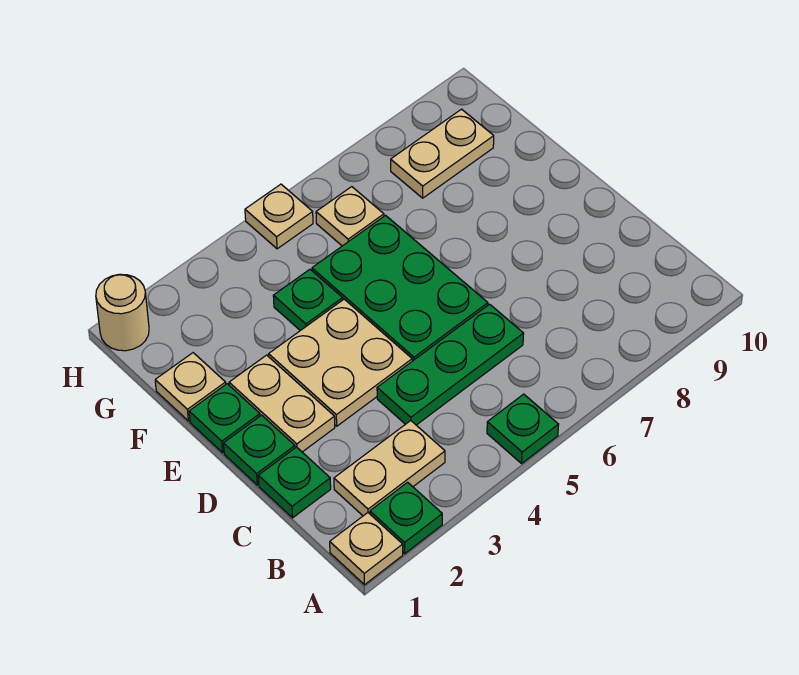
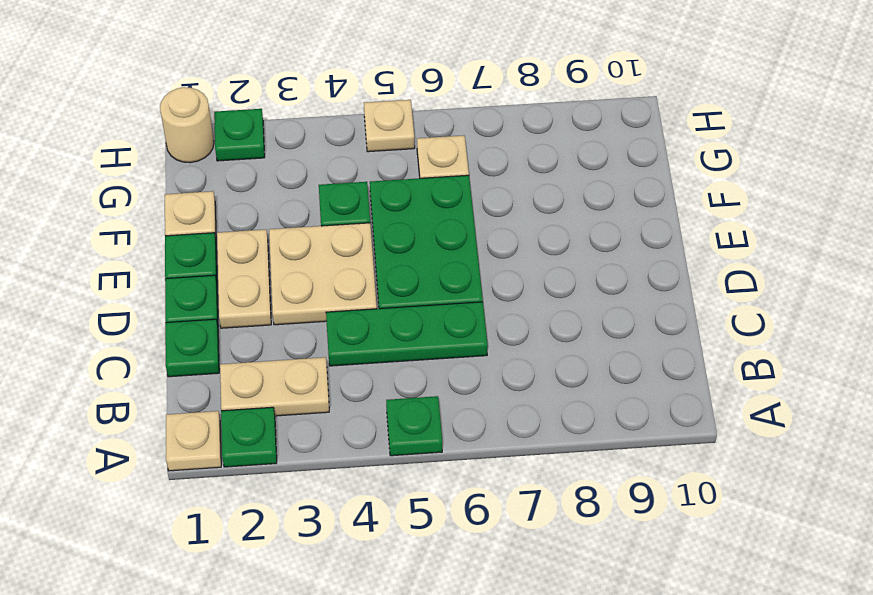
tan plate G8:G9 level 1 -> none
none -> green plate H2 level 1

